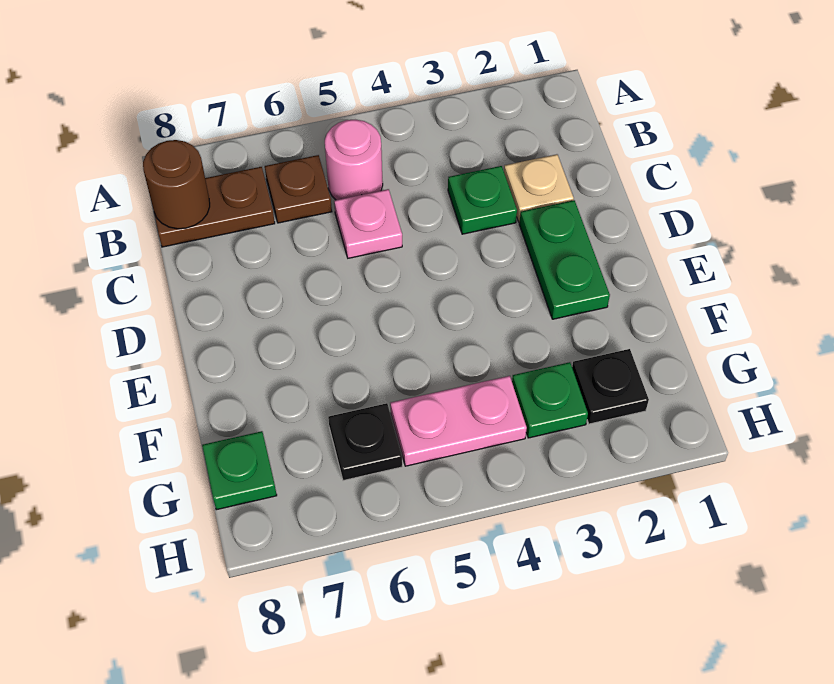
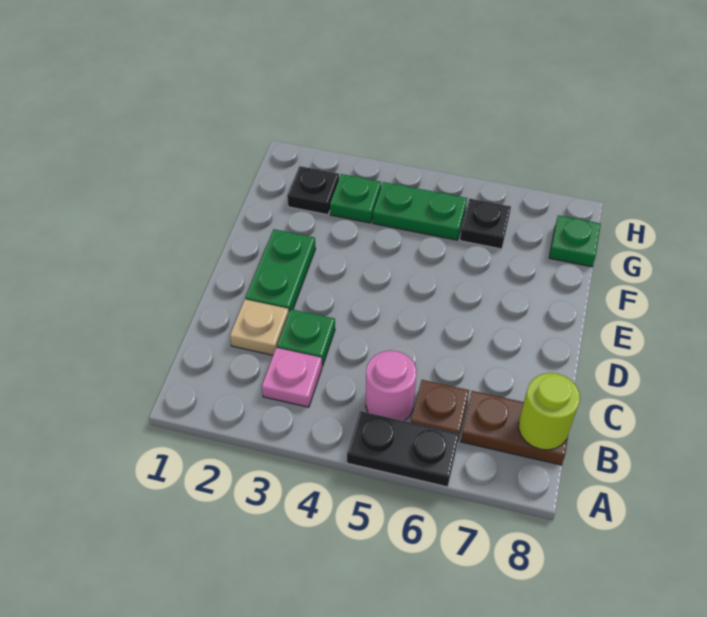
none -> black plate A5:A6 level 1
brown round brick B8 level 2 -> lime round brick B8 level 2
pink plate C5 level 1 -> pink plate B3 level 1
pink plate G4:G5 level 1 -> green plate G4:G5 level 1

